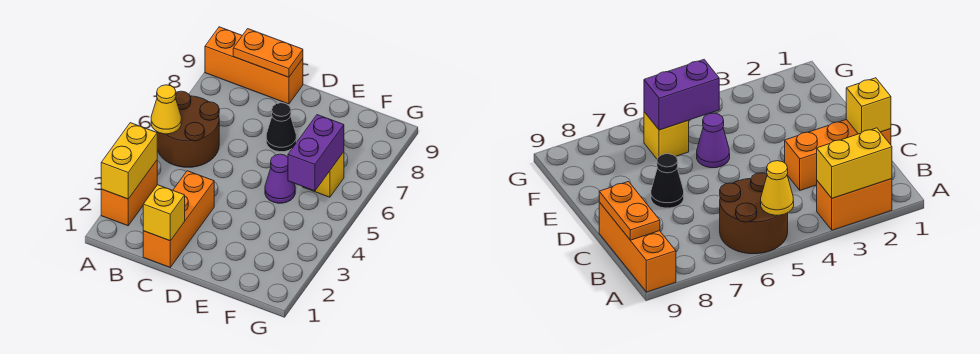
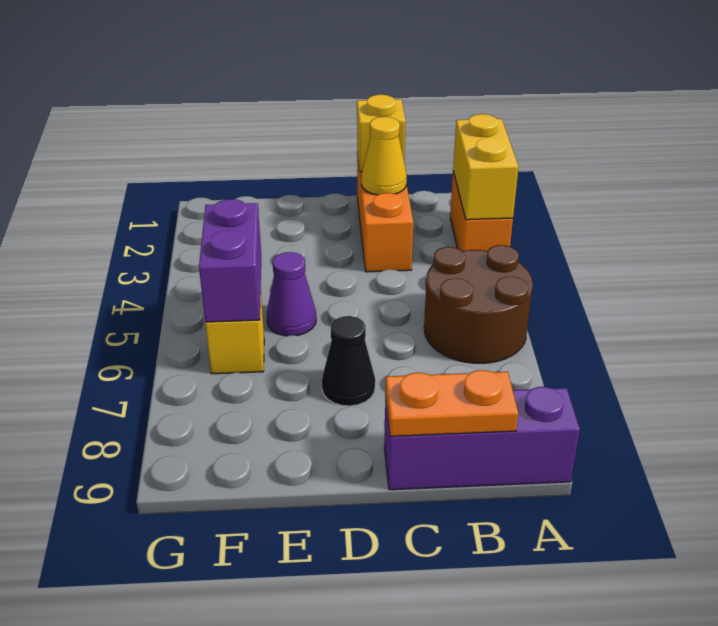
yellow cone A5 level 2 -> yellow cone C2 level 2
orange brick A9:C9 level 1 -> purple brick A9:C9 level 1

